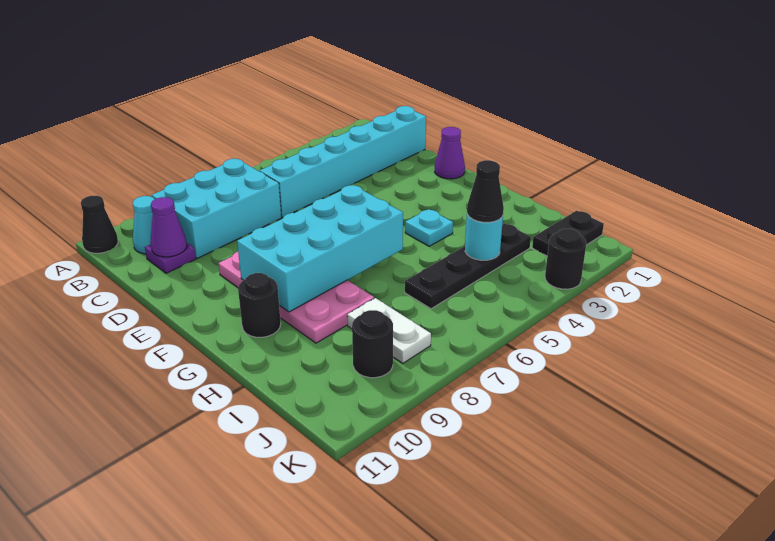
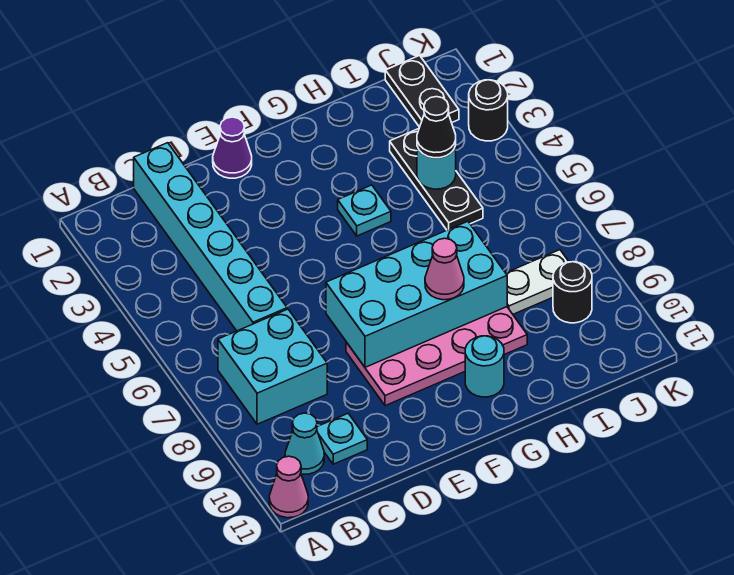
black cone A11 level 1 -> pink cone A11 level 1
cyan brick B7:C9 level 1 -> cyan brick B7:C8 level 1
purple plate C10 level 1 -> cyan plate C10 level 1
purple cone C10 level 2 -> none
cyan brick F6:G9 level 2 -> cyan brick E7:H8 level 2
none -> pink cone G8 level 3
black round brick G10 level 1 -> cyan round brick G10 level 1
black plate I3:I6 level 1 -> black plate I3:I5 level 1

